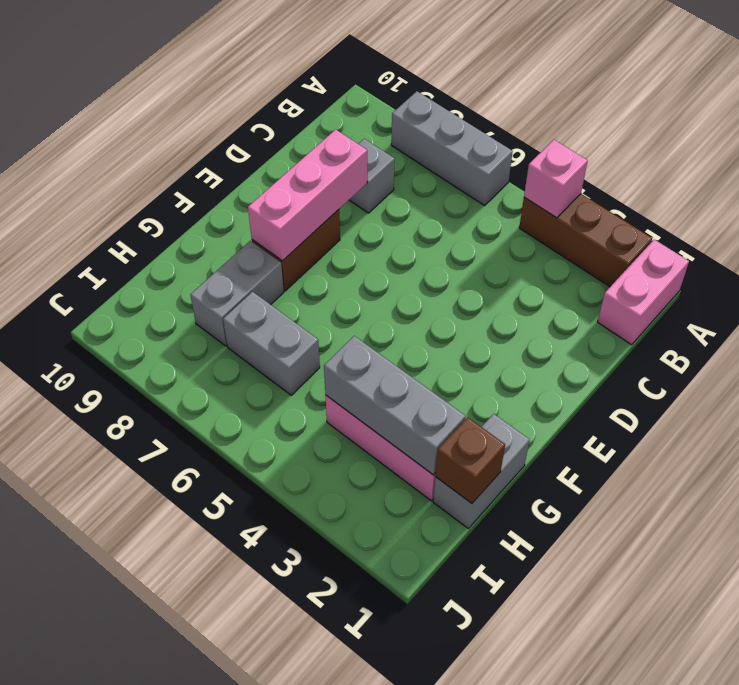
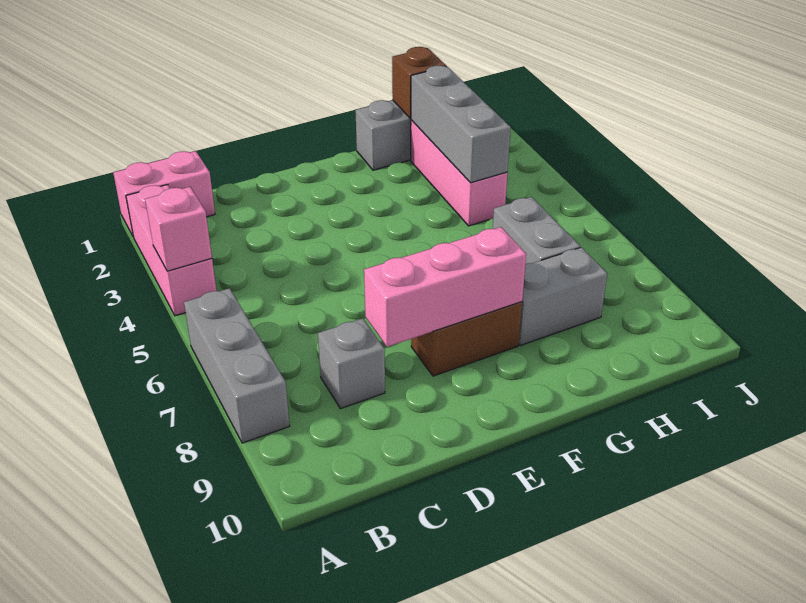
brown brick A2:A4 level 1 -> pink brick A2:A4 level 1

